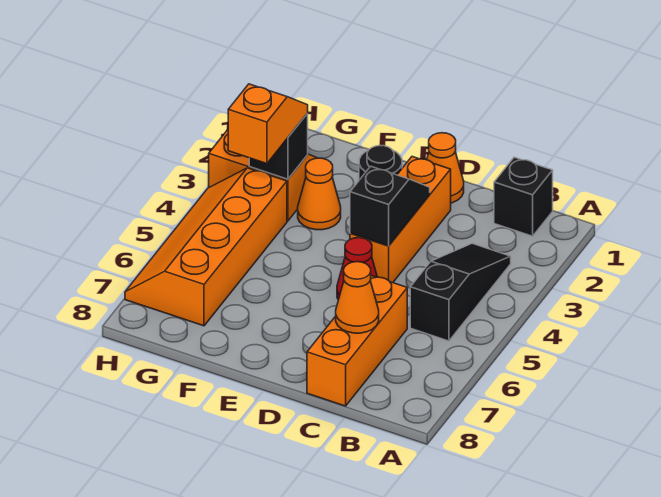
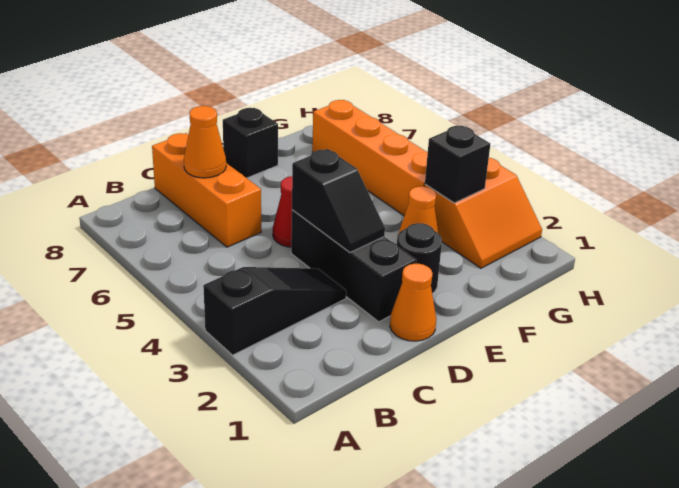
black brick B1 level 1 -> black brick E8 level 1
black slope B3:B5 level 1 top 5 -> black slope A3:C3 level 1 top A
orange brick D2:D4 level 1 -> black brick D2:D4 level 1
orange slope G3:G4 level 3 top 4 -> none

